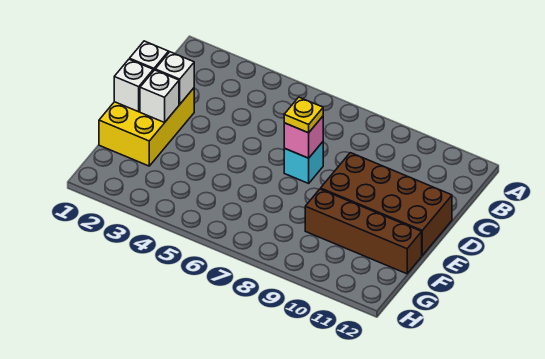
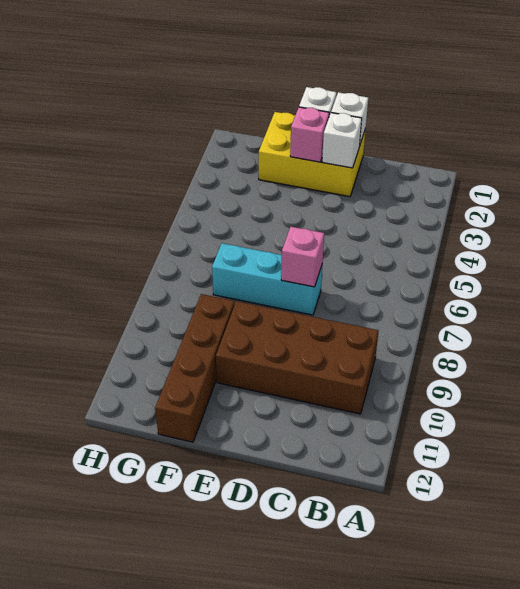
cyan brick D7 level 1 -> cyan brick D7:F7 level 1
yellow plate D7 level 3 -> none
brown brick D9:E12 level 1 -> brown brick B9:E10 level 1
white brick E2 level 2 -> pink brick E2 level 2

